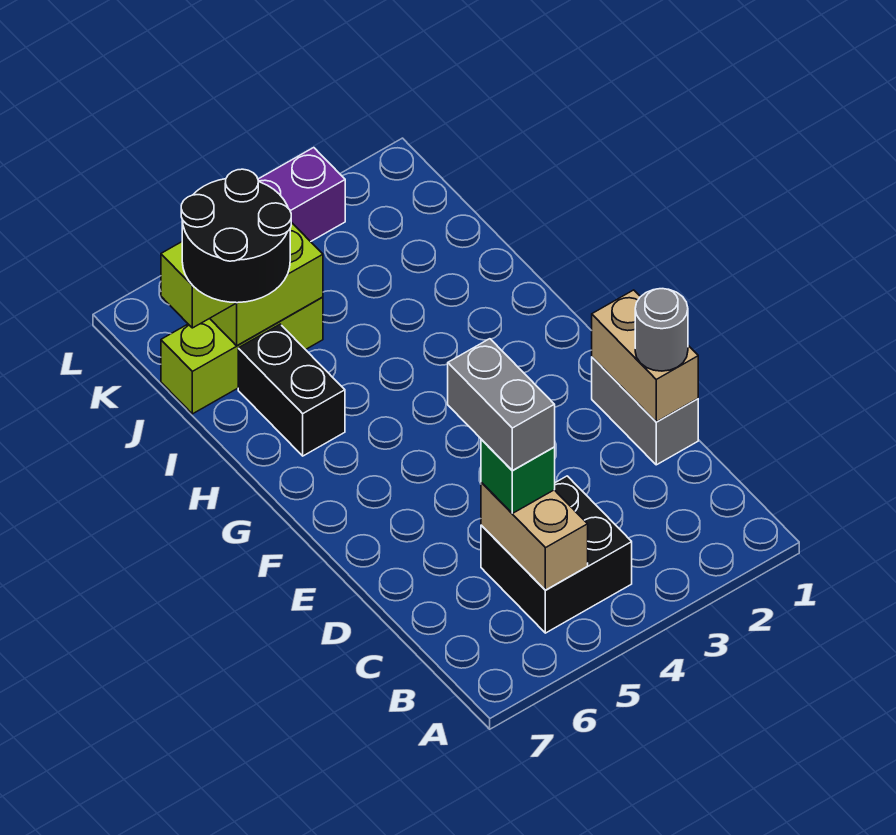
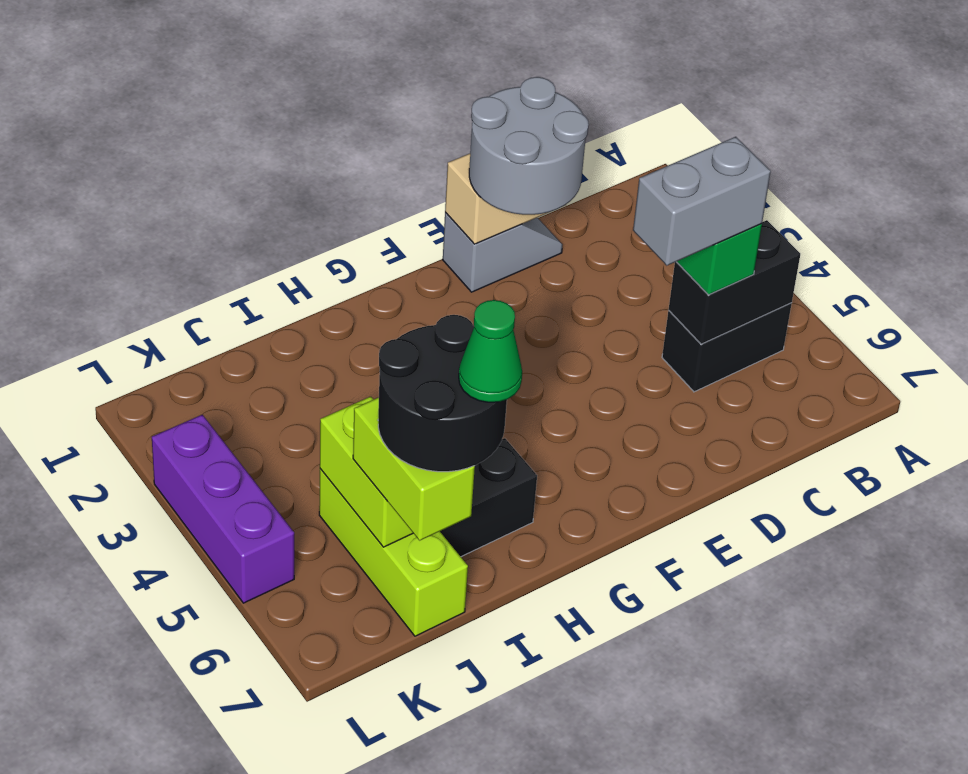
black brick B4:C5 level 1 -> black brick B5:C5 level 1
tan brick B5:C5 level 2 -> black brick B5:C5 level 2
grey brick D1:E1 level 1 -> grey slope D1:E1 level 1 top E
grey round brick D1 level 3 -> grey round brick D1:E2 level 3
none -> green cone I7 level 5

